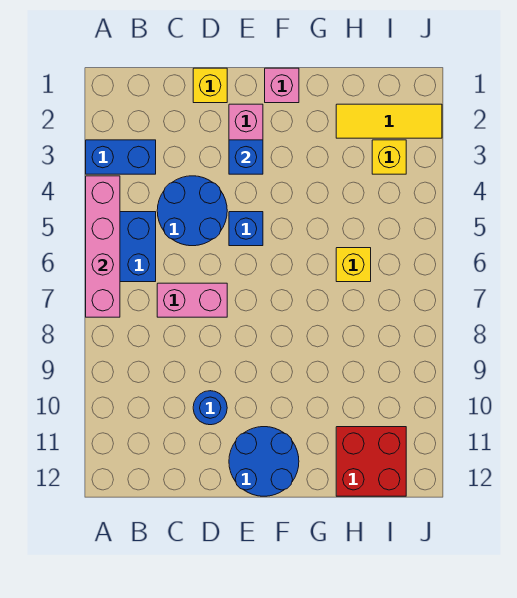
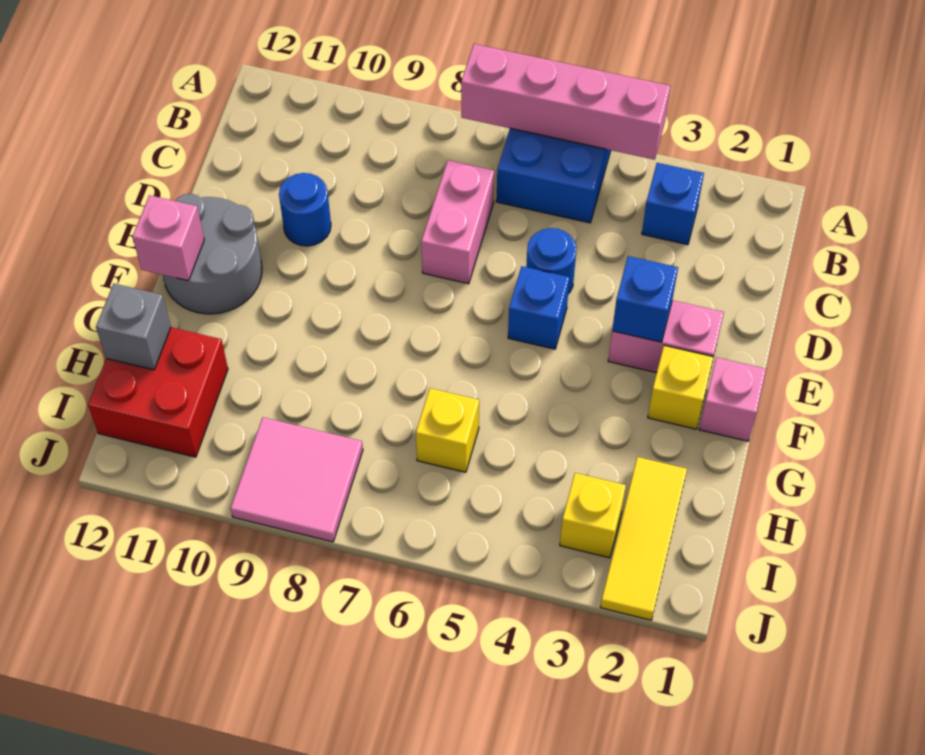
blue brick A3:B3 level 1 -> blue brick B3 level 1
blue round brick C4:D5 level 1 -> blue round brick D5 level 1
yellow brick D1 level 1 -> yellow brick F2 level 1
blue round brick E11:F12 level 1 -> grey round brick E11:F12 level 1
none -> pink brick F12 level 2
none -> grey brick H12 level 2
none -> pink tile I8:J9 level 1

